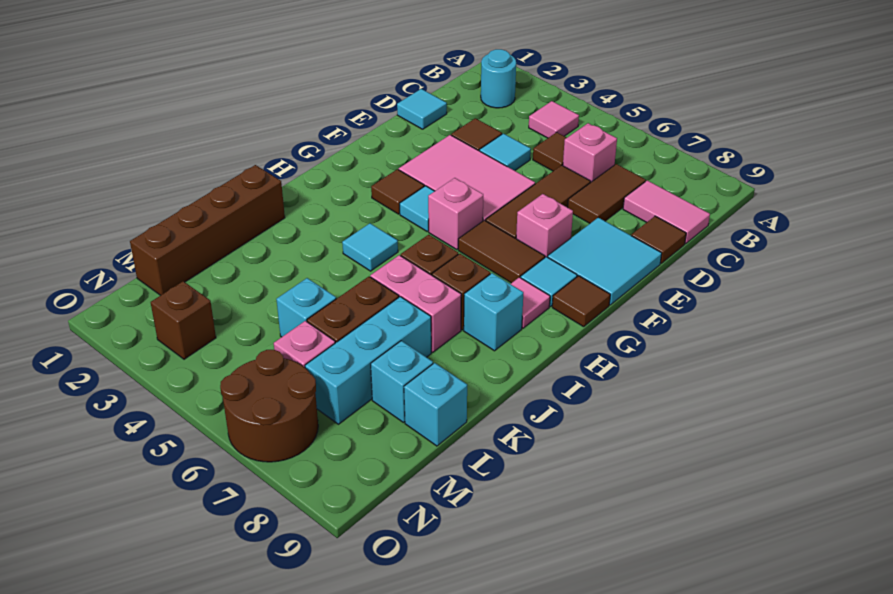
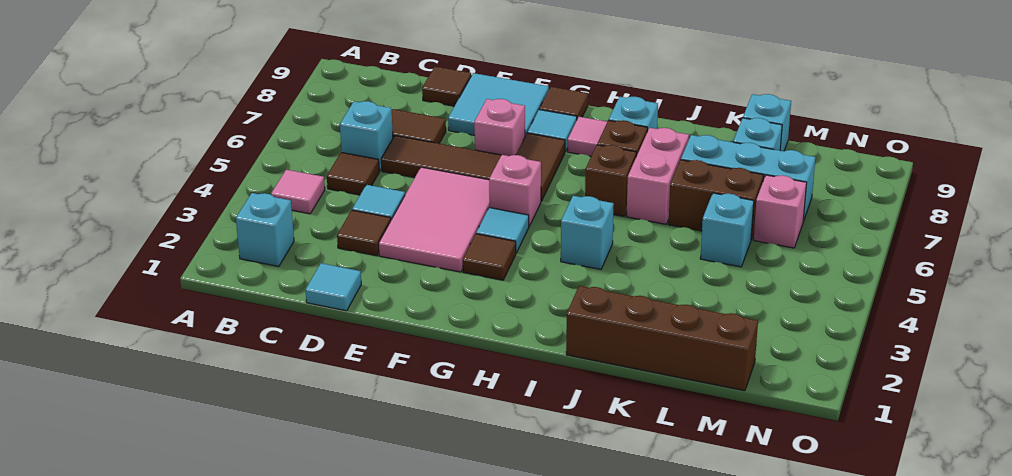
cyan round brick B2 level 1 -> cyan brick B2 level 1
pink brick C6 level 1 -> cyan brick C6 level 1
pink tile C8:C9 level 1 -> none
cyan tile I4 level 1 -> cyan brick I4 level 1
brown brick N3 level 1 -> none
brown round brick N6:O7 level 1 -> none

